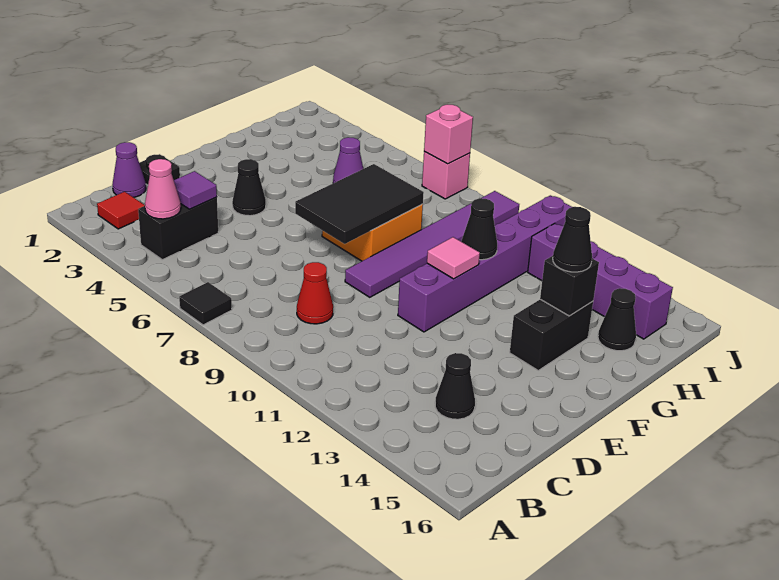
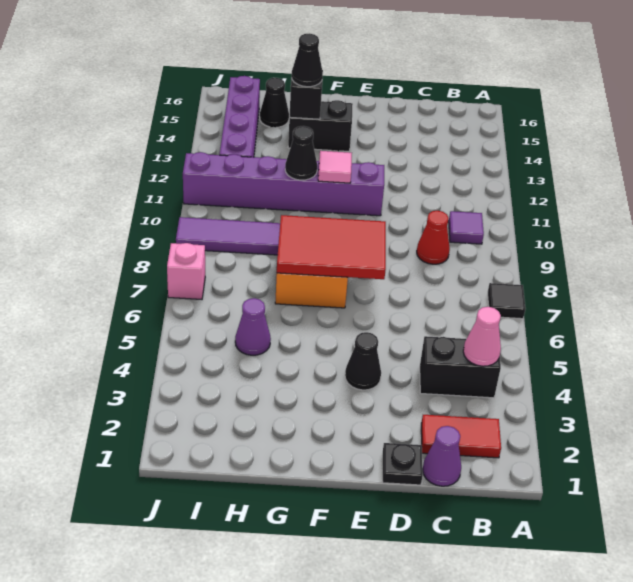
red tile B2 level 1 -> red tile B2:C2 level 1
purple tile C4 level 2 -> purple tile B10 level 1
black cone C14 level 1 -> none
black tile E7:G8 level 2 -> red tile E7:G8 level 2
pink brick J7 level 2 -> none

